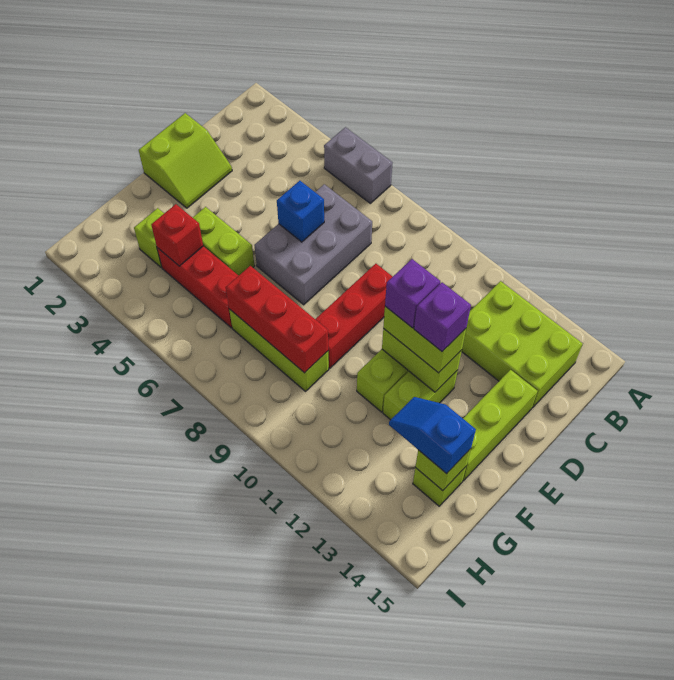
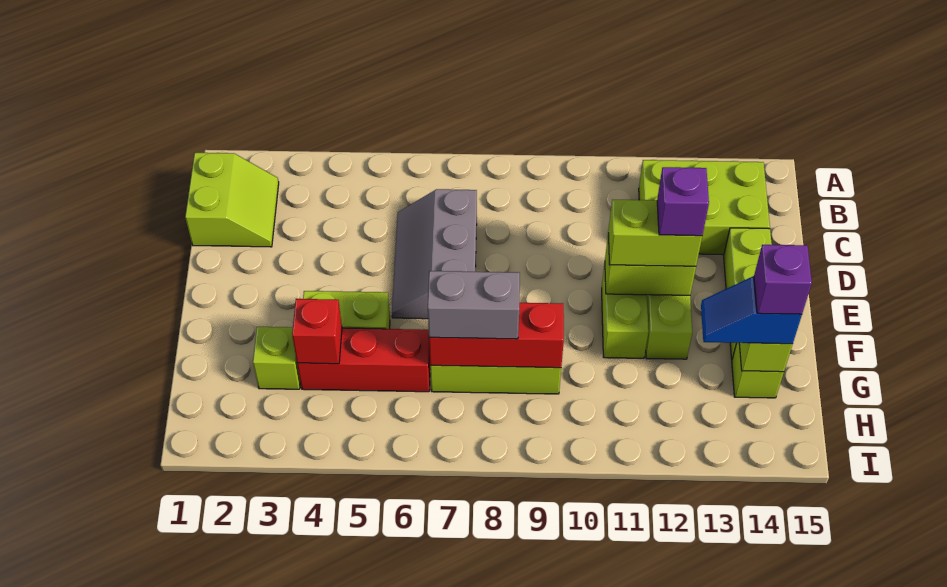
grey brick A5:A6 level 1 -> grey brick G7:G8 level 3
grey brick C6:E7 level 1 -> grey slope C6:E7 level 1 top 7
lime slope D1:E2 level 1 top 1 -> lime slope B1:C2 level 1 top 1
blue brick D6 level 2 -> none
red brick D9:F9 level 1 -> none
purple brick E11 level 4 -> purple brick G14 level 4

